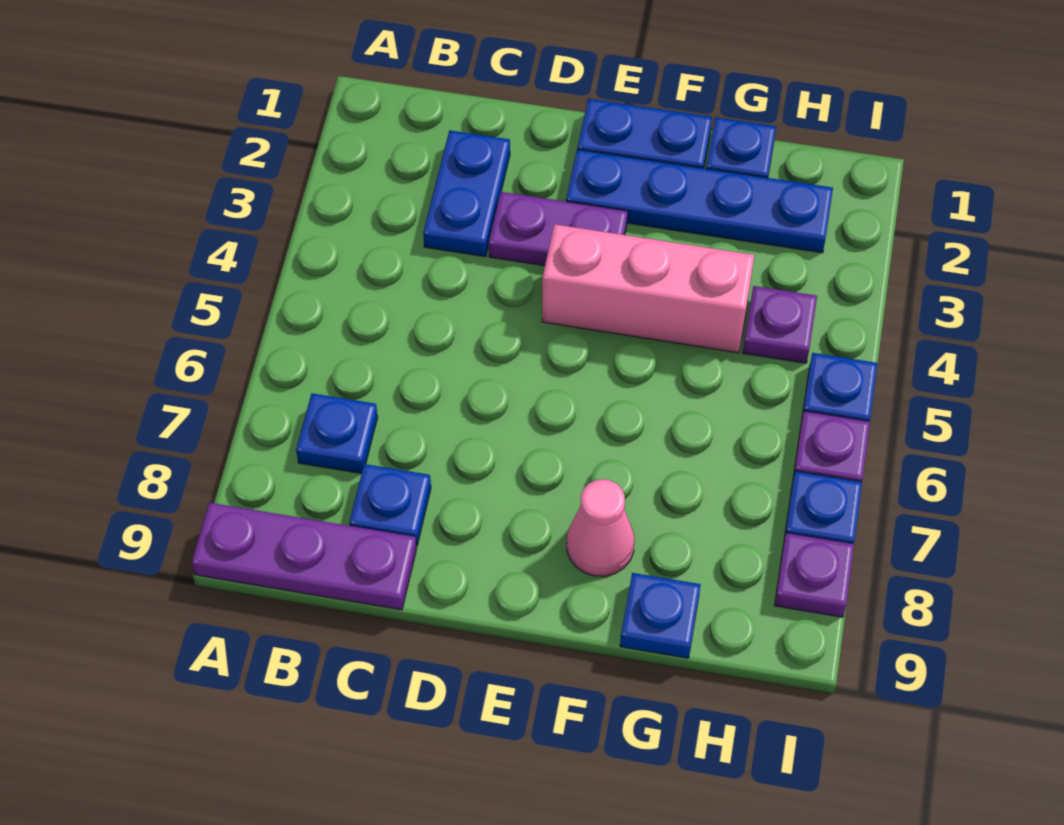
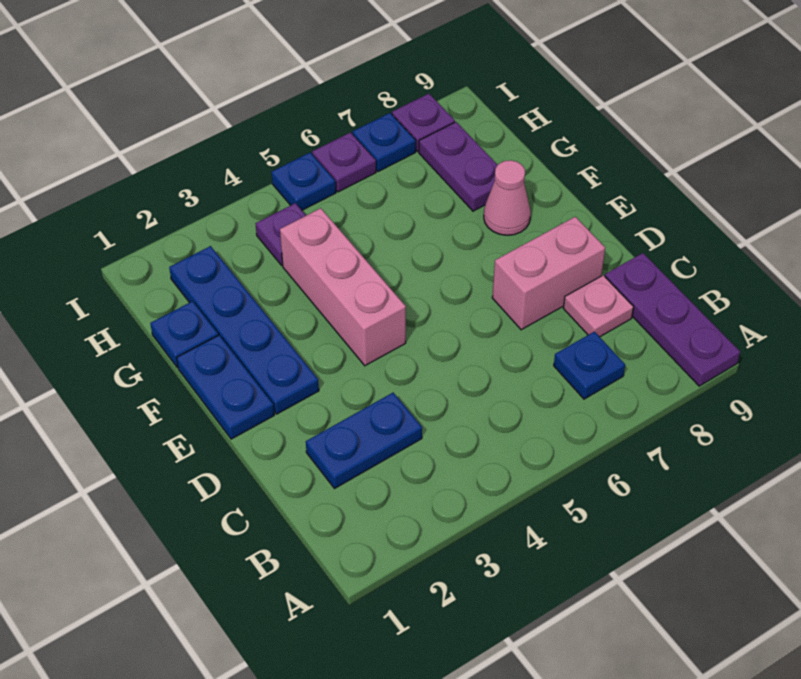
blue plate C8 level 1 -> pink plate C8 level 1
purple plate D3:E3 level 1 -> purple plate G8:H8 level 1
none -> pink brick D7:D8 level 1
blue plate G9 level 1 -> none

